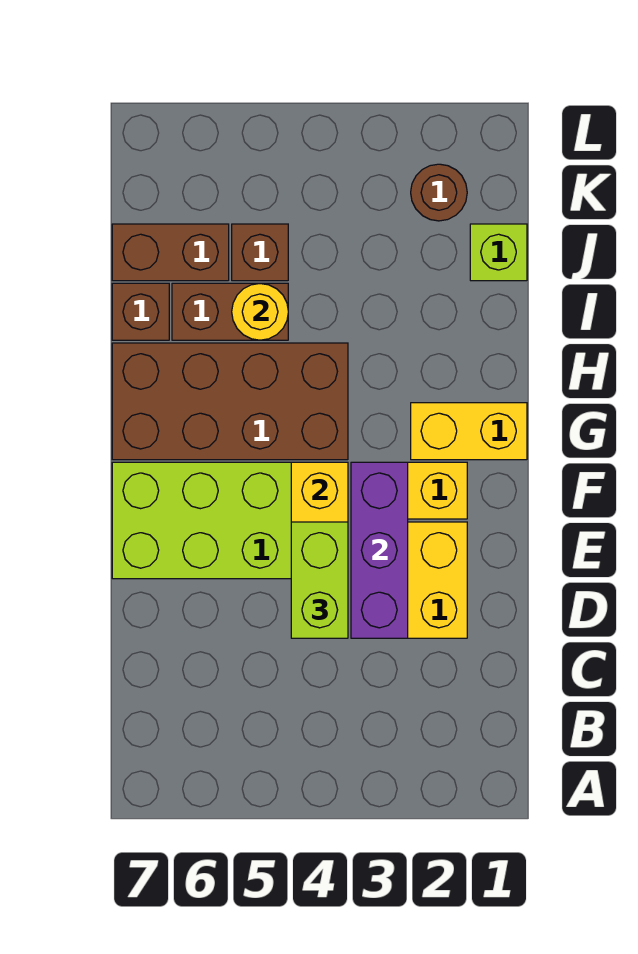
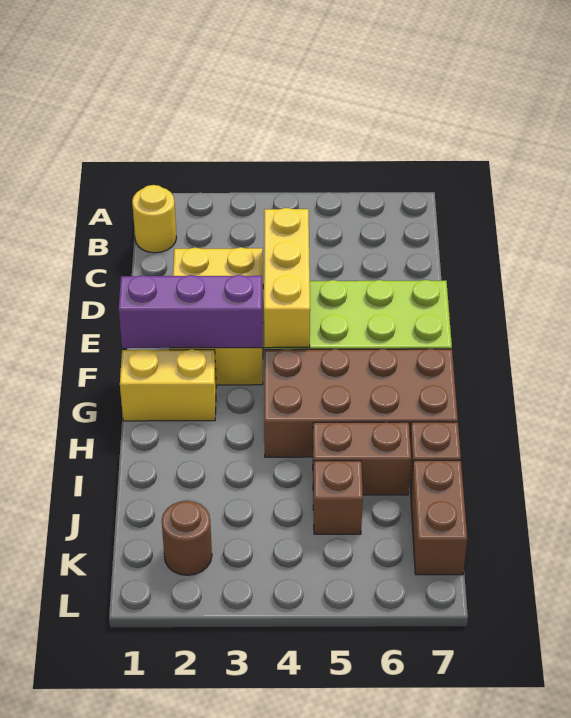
purple brick D3:F3 level 2 -> purple brick F1:F3 level 2
lime brick D4:E4 level 3 -> none
yellow round brick I5 level 2 -> yellow round brick B1 level 1
lime brick J1 level 1 -> none
brown brick J6:J7 level 1 -> brown brick J7:K7 level 1

